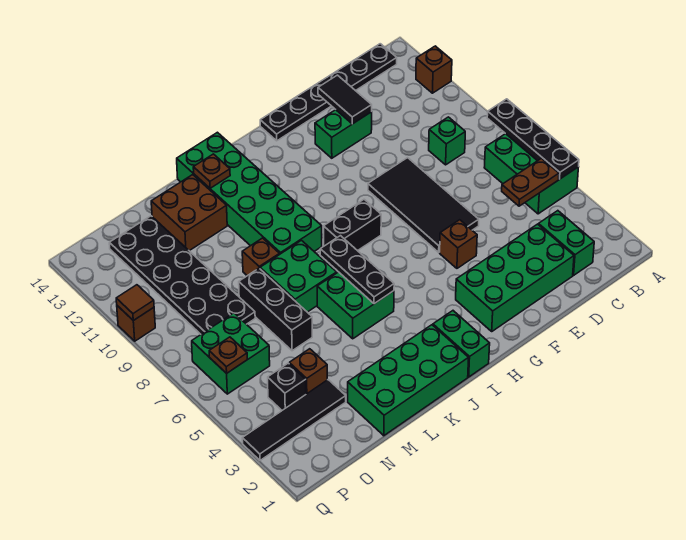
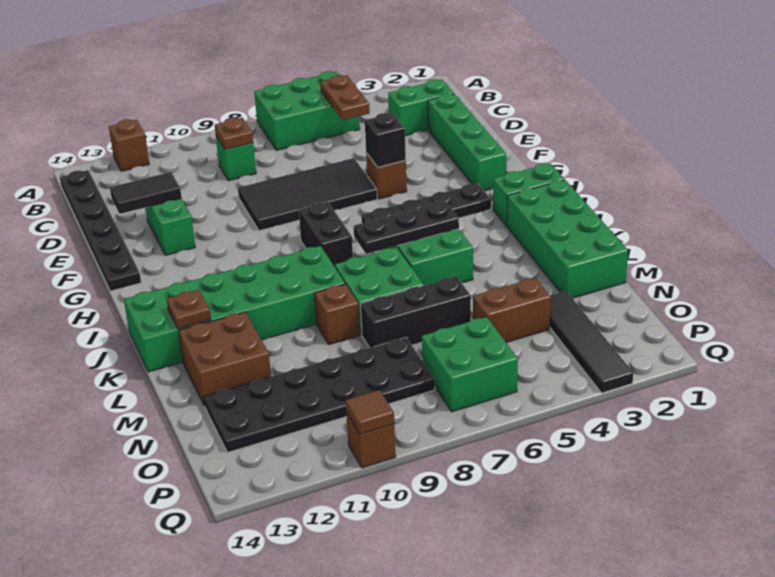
black plate A5:A8 level 2 -> black plate H3:H6 level 1
green brick D2:G3 level 1 -> green brick D2:G2 level 1
brown brick N4 level 1 -> brown brick N4:N5 level 1
black brick O4 level 1 -> black brick F5 level 2
brown plate P6 level 2 -> brown plate C9 level 2

